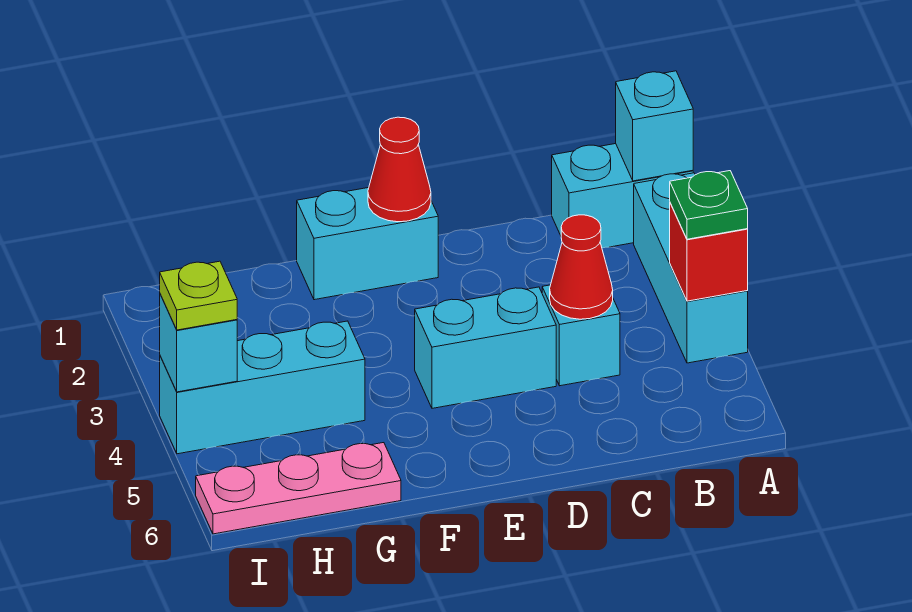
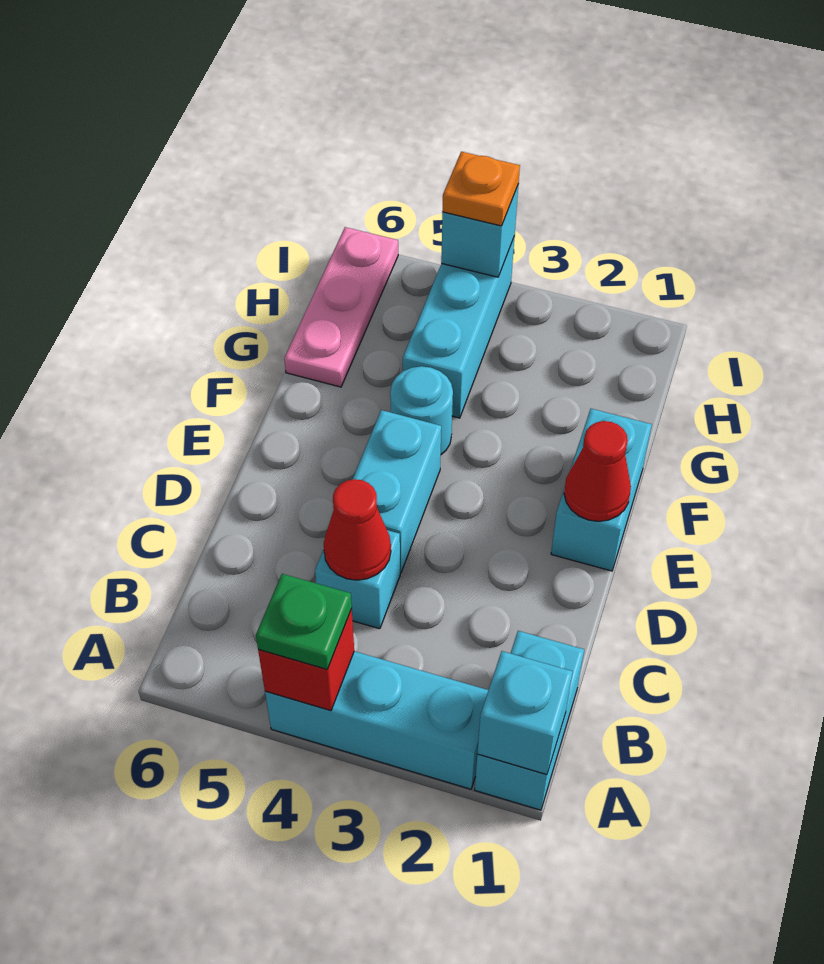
none -> cyan round brick F4 level 1
lime plate I4 level 3 -> orange plate I4 level 3

